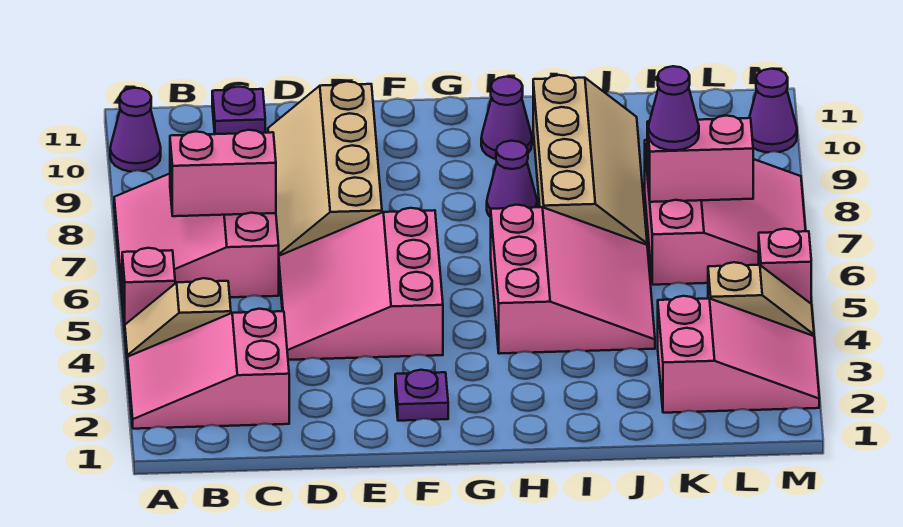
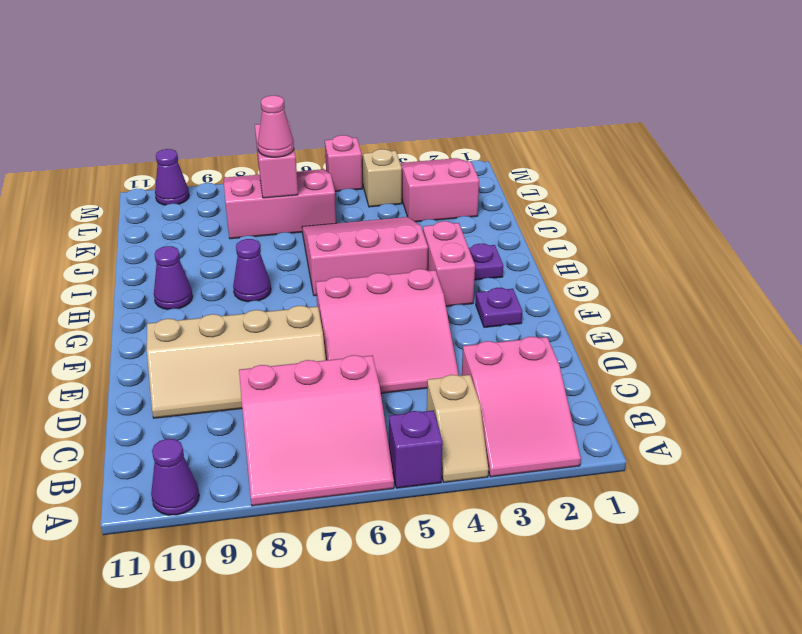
pink brick A5 level 1 -> purple brick A5 level 1
pink brick B7:C7 level 2 -> pink brick G3:H3 level 1
purple plate C11 level 1 -> purple plate H2 level 1
tan slope I7:J10 level 1 top I -> none
purple cone K7 level 3 -> pink cone K7 level 3

